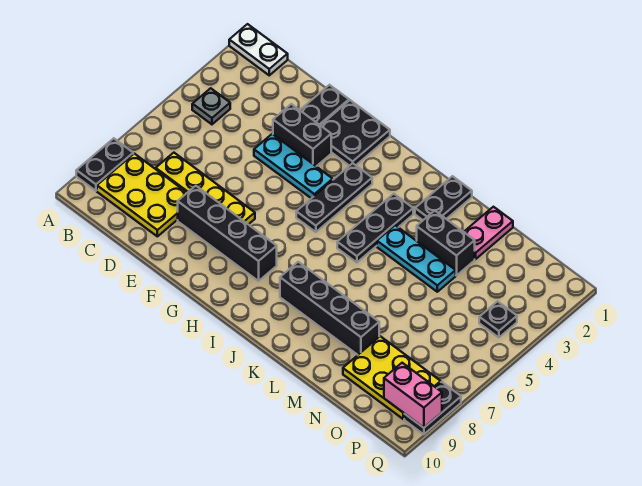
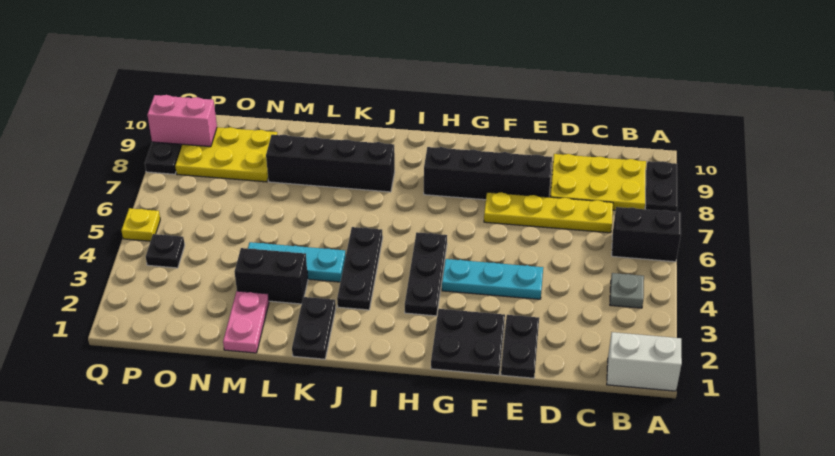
white plate A1:B1 level 1 -> white brick A1:B1 level 1
black brick E3:F3 level 1 -> black brick A6:B6 level 1
none -> yellow plate Q5 level 1

